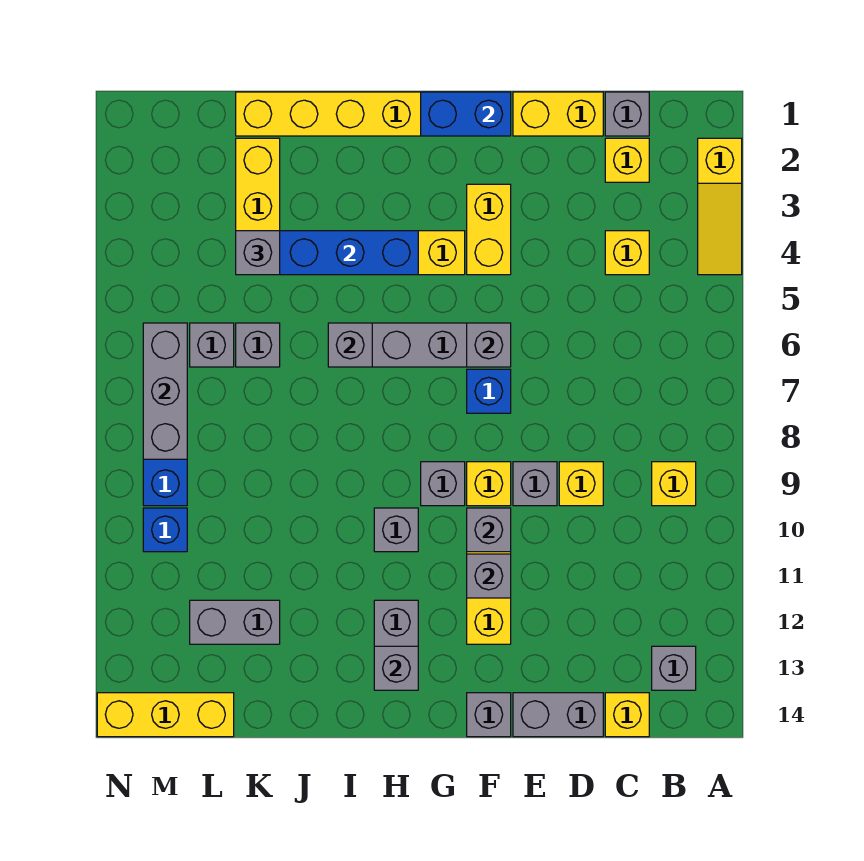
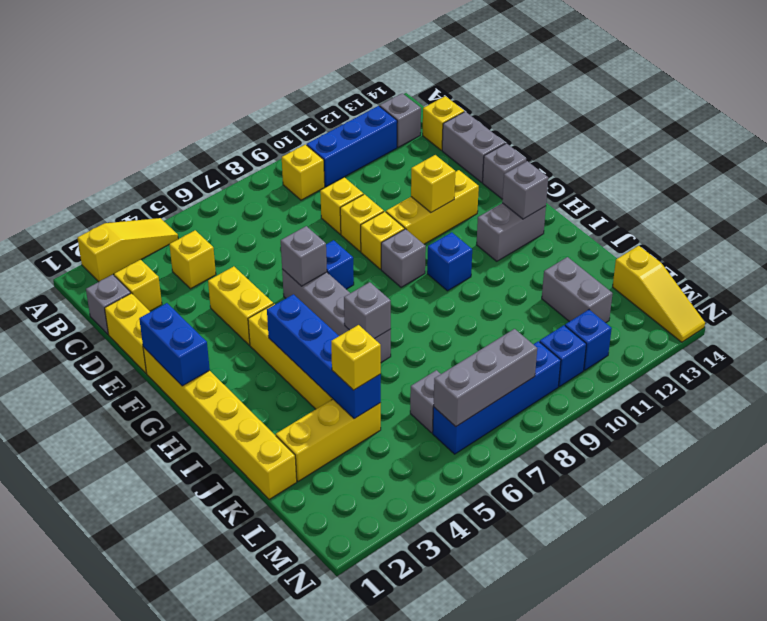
none -> blue brick B10:B12 level 1
grey brick E9 level 1 -> yellow brick E9 level 1
yellow brick F3:F4 level 1 -> yellow brick E4:F4 level 1
grey brick F10 level 2 -> none
grey brick F11 level 2 -> yellow brick F11 level 2
grey brick H10 level 1 -> blue brick H10 level 1
grey brick K4 level 3 -> yellow brick K4 level 3
grey brick K6 level 1 -> none
yellow brick L14:N14 level 1 -> yellow slope L14:N14 level 1 top L
none -> blue brick M11 level 1

